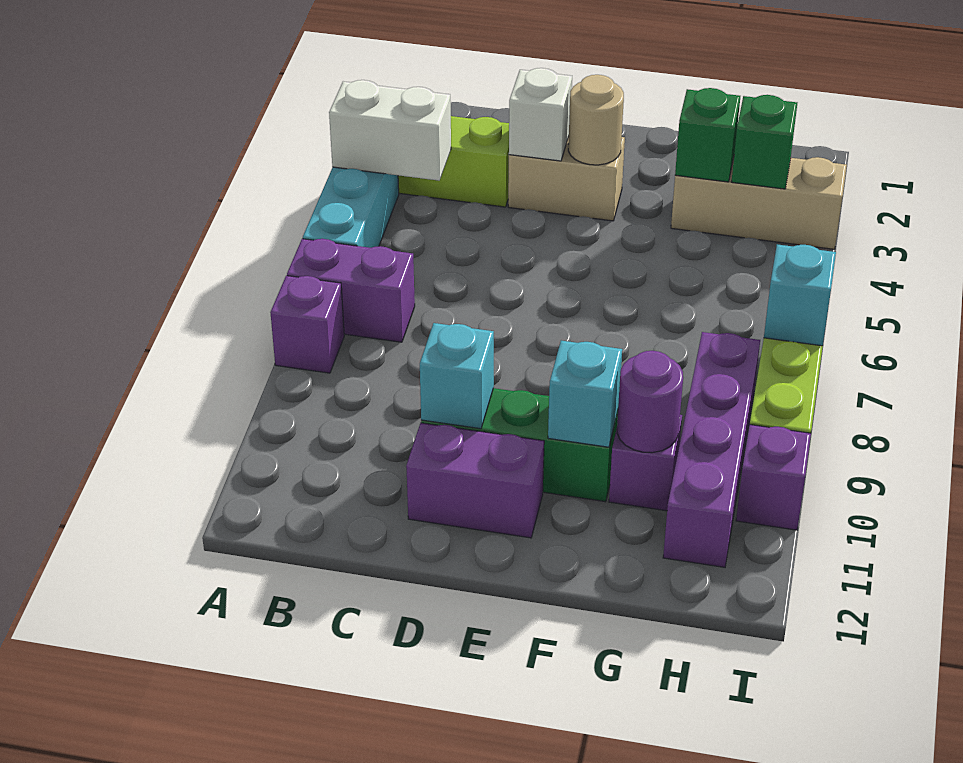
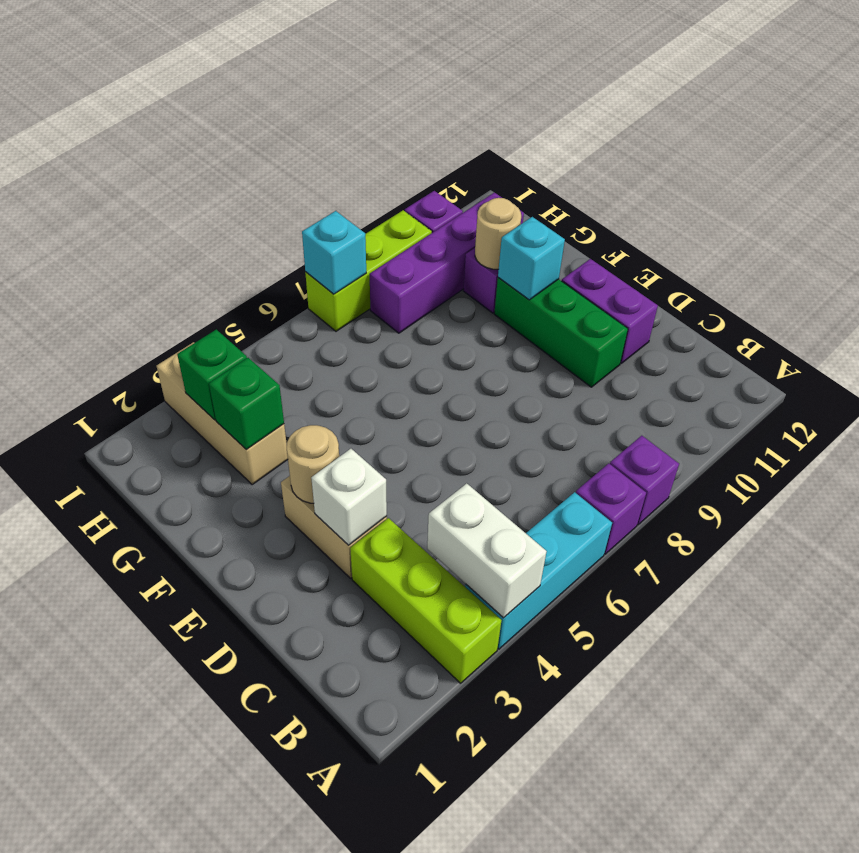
purple brick A7:B7 level 1 -> purple brick A7 level 1
cyan brick D10 level 2 -> none
purple round brick G10 level 2 -> tan round brick G10 level 2

